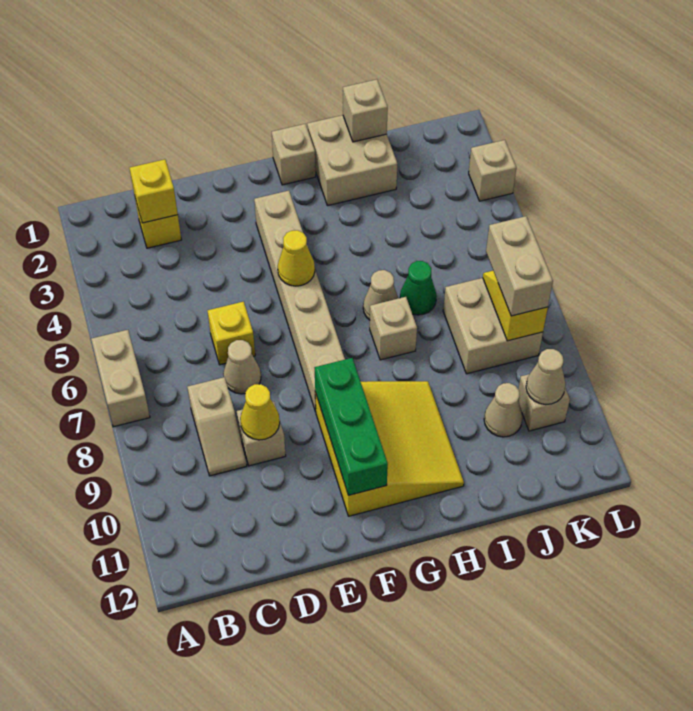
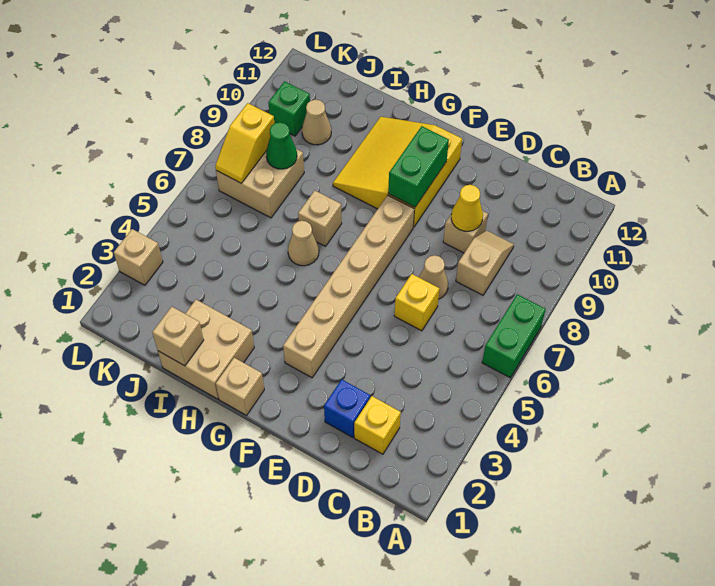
tan brick A6:A7 level 1 -> green brick A6:A7 level 1
yellow brick C2 level 2 -> none
none -> blue brick D2 level 1
yellow cone F5 level 2 -> none
green brick F9:F11 level 2 -> green brick F9:F10 level 2
green cone I6 level 1 -> green cone J8 level 2
tan brick K7:K8 level 3 -> none
tan brick K10 level 1 -> green brick K10 level 1
tan cone K10 level 2 -> none

